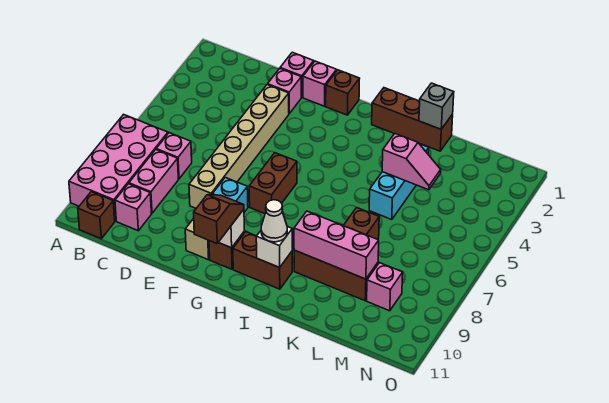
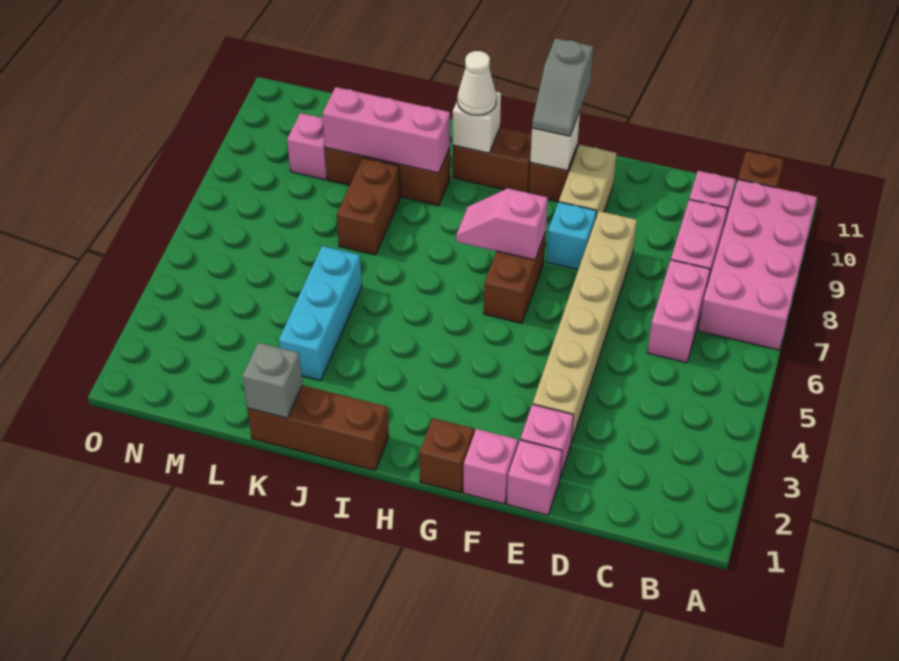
pink brick C7 level 1 -> pink brick C6:C7 level 1
brown slope G10:G11 level 3 top 11 -> grey slope G10:G11 level 3 top 11
pink slope K4:L4 level 2 top K -> pink slope G7:H7 level 2 top G

